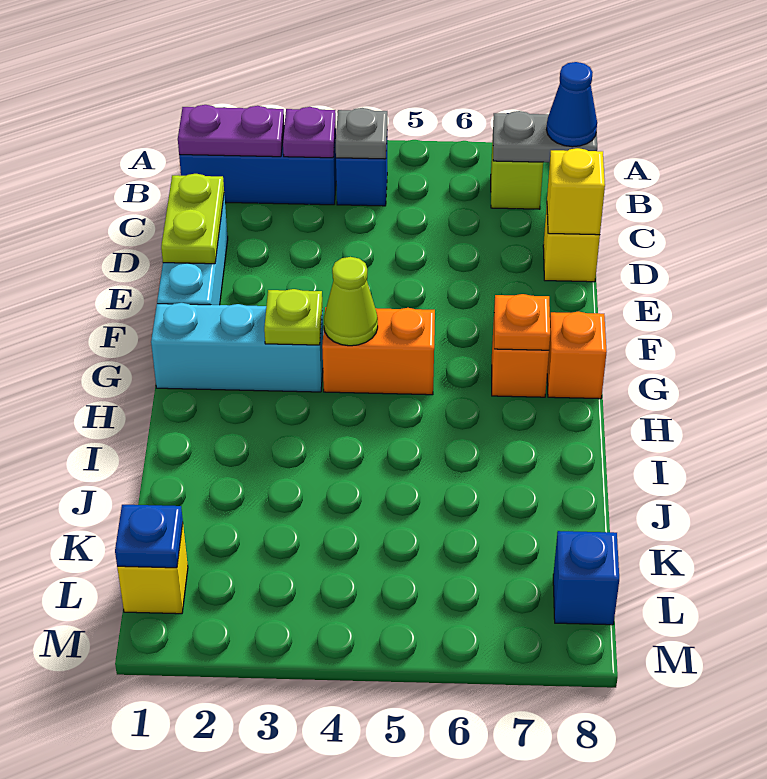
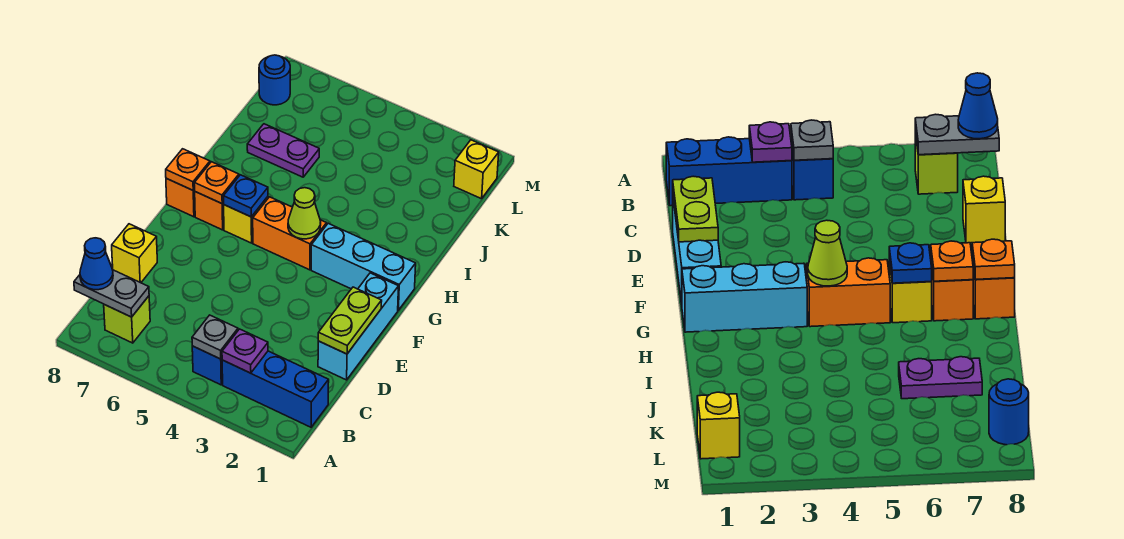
purple plate B1:B2 level 2 -> purple plate J6:J7 level 1
yellow brick D8 level 2 -> yellow brick G6 level 1
lime plate G3 level 2 -> none
none -> orange plate G8 level 2
blue plate L1 level 2 -> blue plate G6 level 2
blue brick L8 level 1 -> blue round brick L8 level 1

